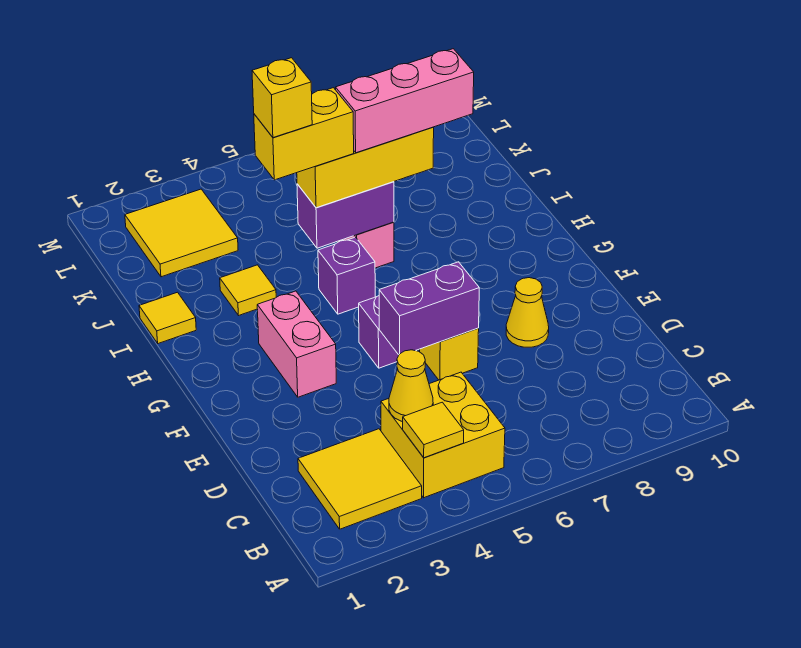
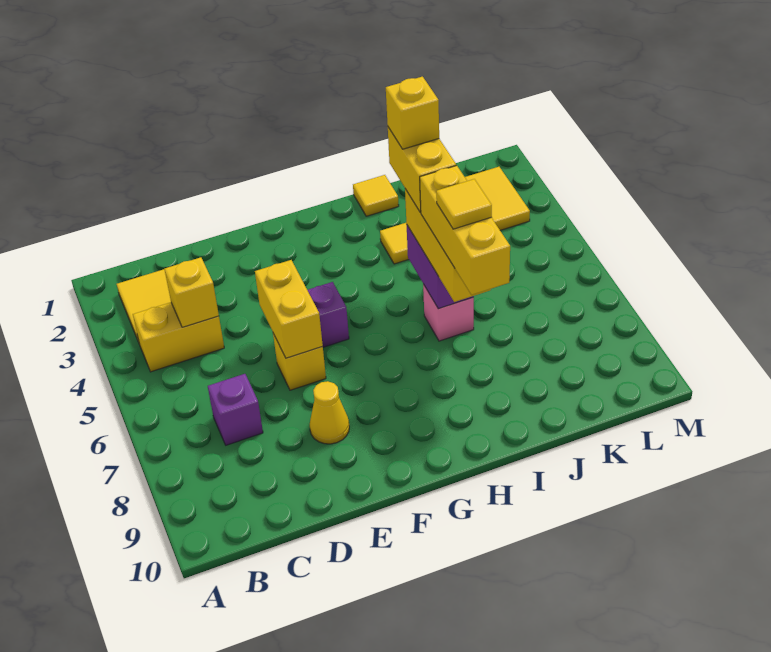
yellow brick B4:C5 level 1 -> yellow brick B4:C4 level 1
yellow tile B4 level 2 -> yellow tile I7 level 5
yellow cone C4 level 2 -> yellow brick C4 level 2
purple brick E5:E6 level 2 -> yellow brick E5:E6 level 2
pink brick F3:G3 level 1 -> none
purple brick H5 level 1 -> purple brick C7 level 1
pink brick I6:I8 level 4 -> yellow brick I6:I8 level 4

